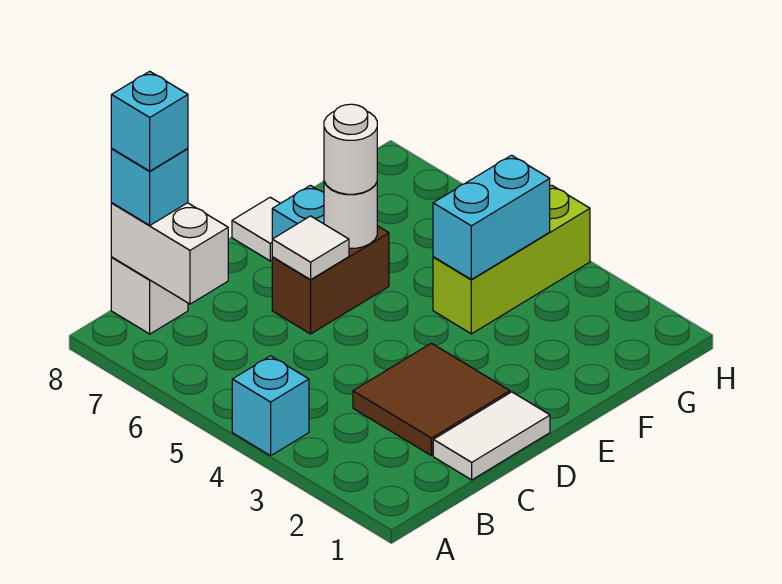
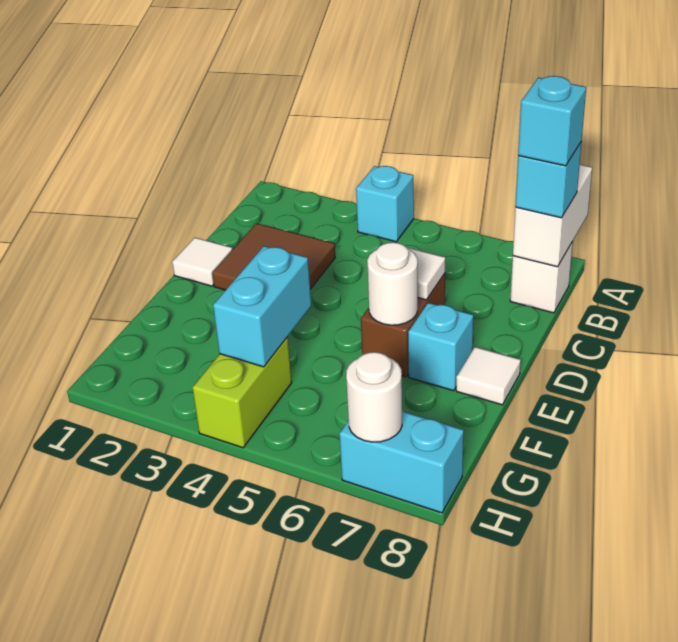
white brick B7:B8 level 2 -> white brick A8:B8 level 2
white tile C1:D1 level 1 -> white tile D1 level 1
white round brick E6 level 3 -> white round brick H7 level 2
lime brick F4:H4 level 1 -> lime brick G4:H4 level 1
none -> cyan brick H7:H8 level 1

